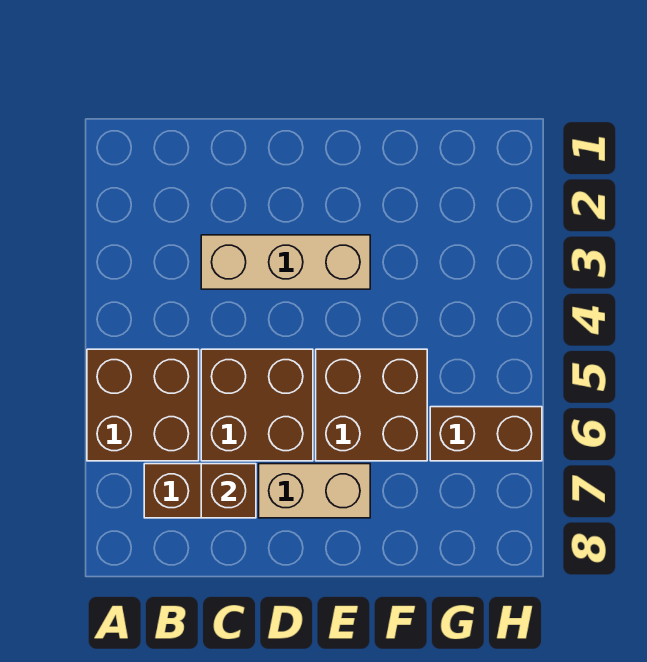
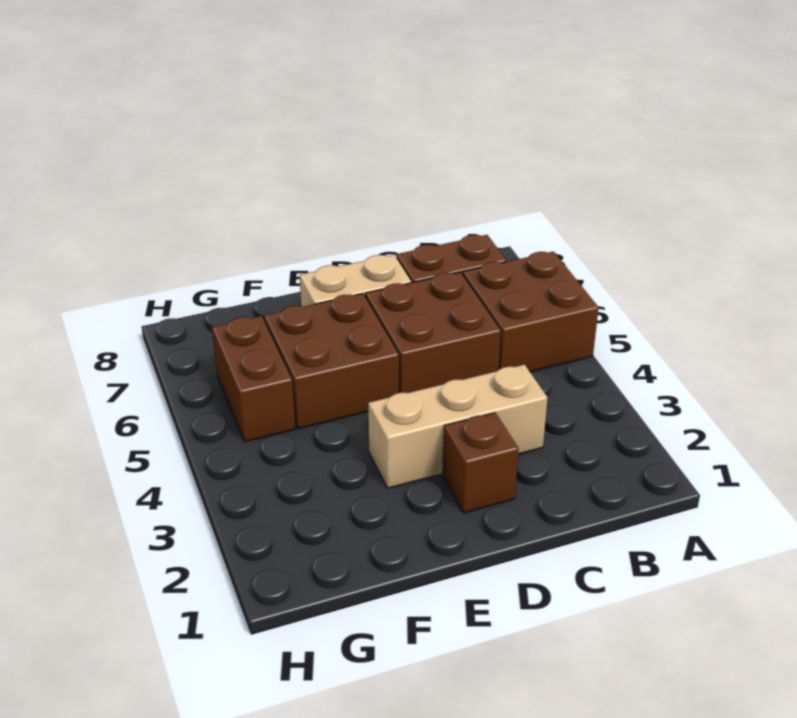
brown brick C7 level 2 -> brown brick D2 level 1
brown brick G6:H6 level 1 -> brown brick G5:G6 level 1

